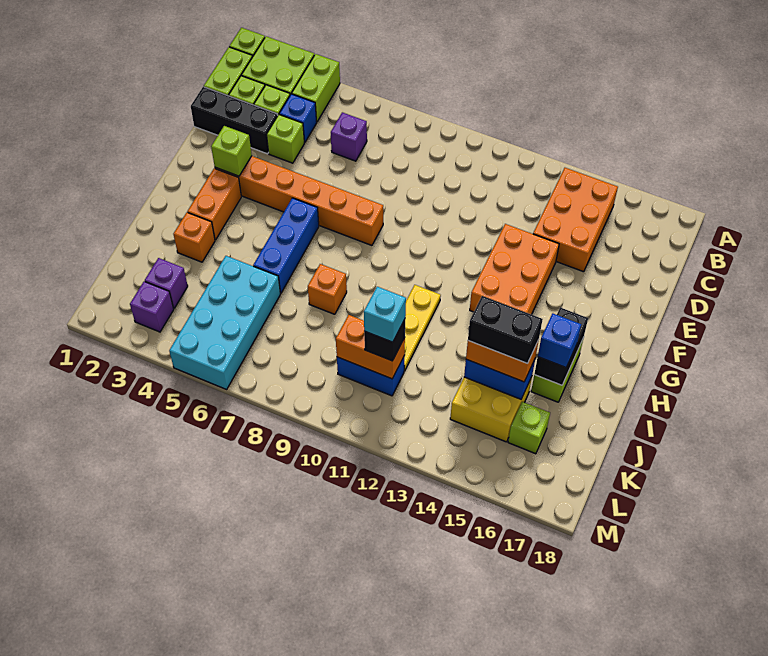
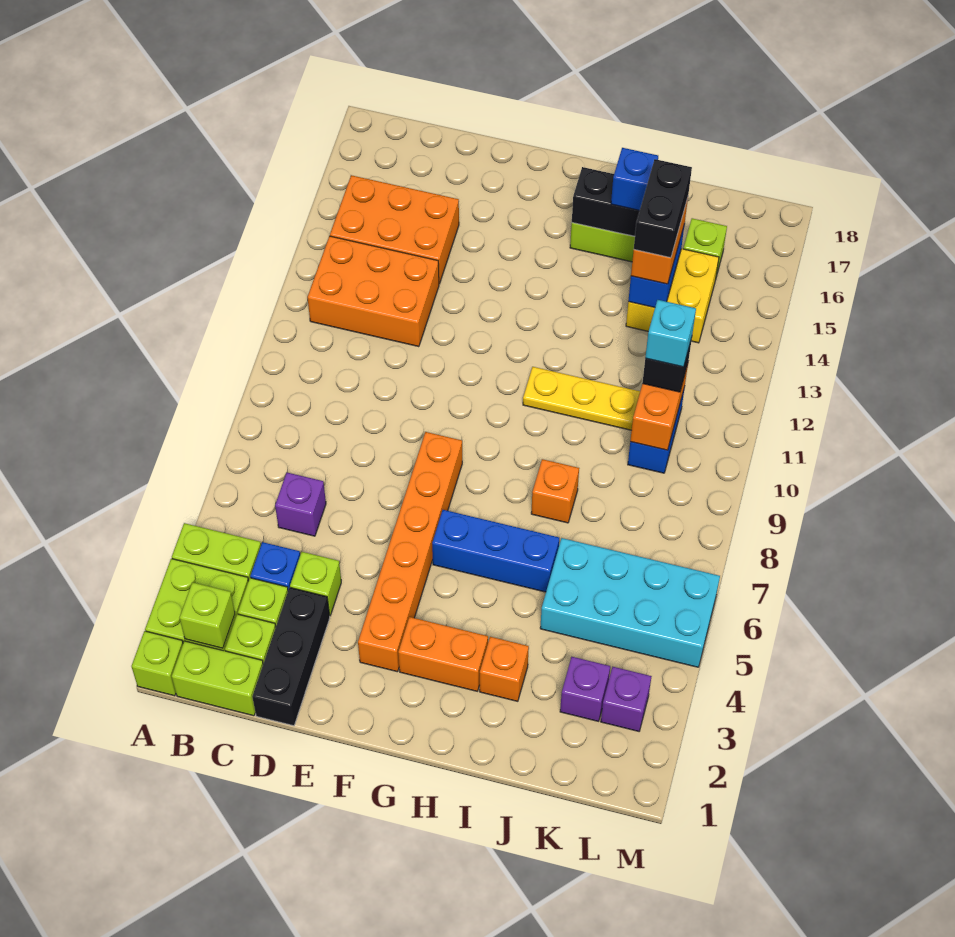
orange brick E13:G14 level 1 -> orange brick B12:D13 level 1
lime brick F3 level 2 -> lime brick B2 level 2

